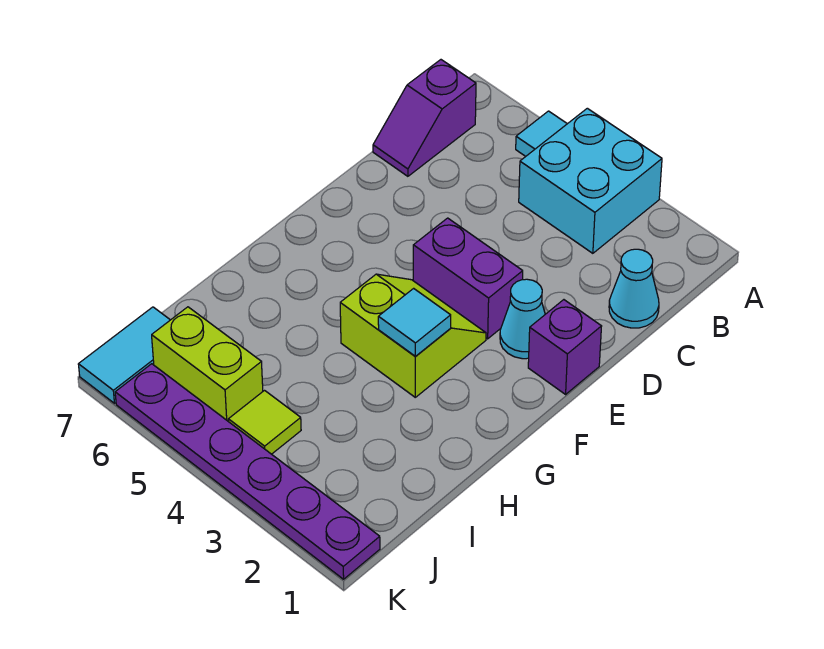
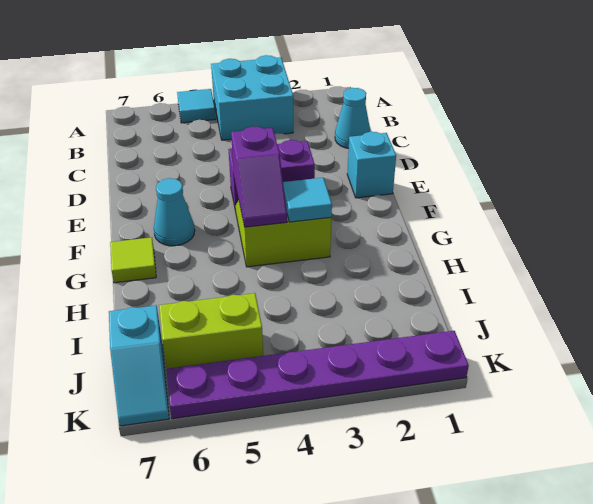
purple slope B7:C7 level 1 top B -> purple slope F4:G4 level 2 top F
purple brick E1 level 1 -> cyan brick E1 level 1
cyan cone E2 level 1 -> cyan cone F6 level 1
lime tile J4 level 1 -> lime tile G7 level 1
cyan tile J7:K7 level 1 -> cyan slope J7:K7 level 1 top J

